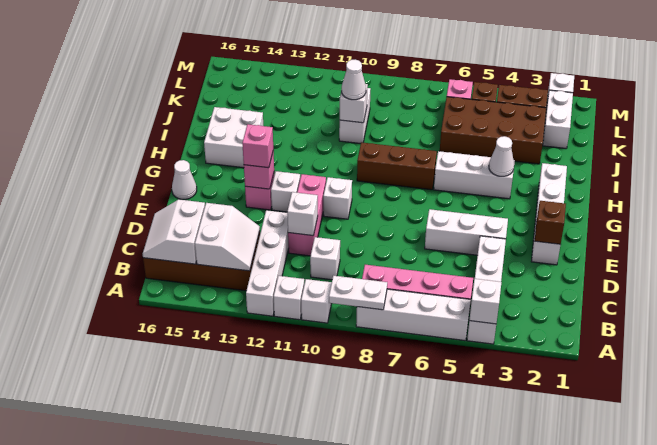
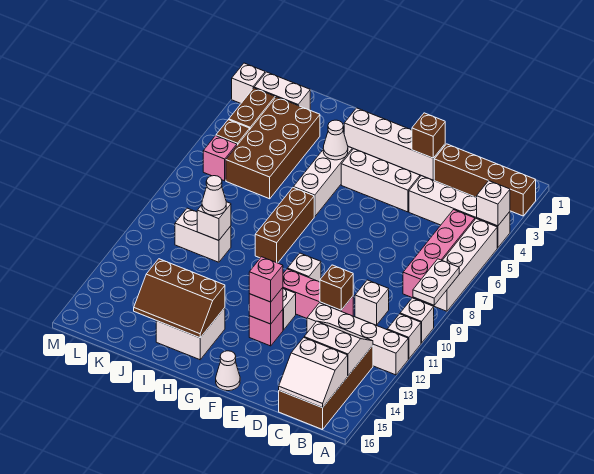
none -> brown brick A2:D2 level 1
white brick D11 level 2 -> brown brick D11 level 2
white brick E4:E6 level 1 -> white brick E4:G4 level 1
none -> brown slope H14:J15 level 2 top 14

